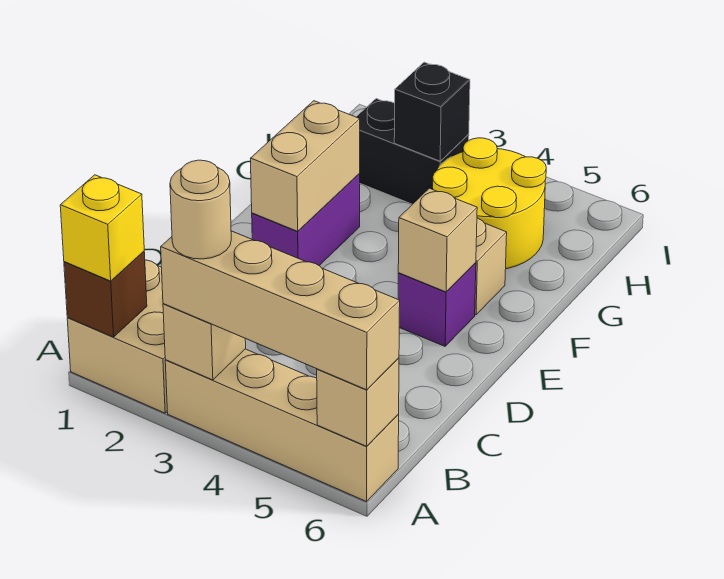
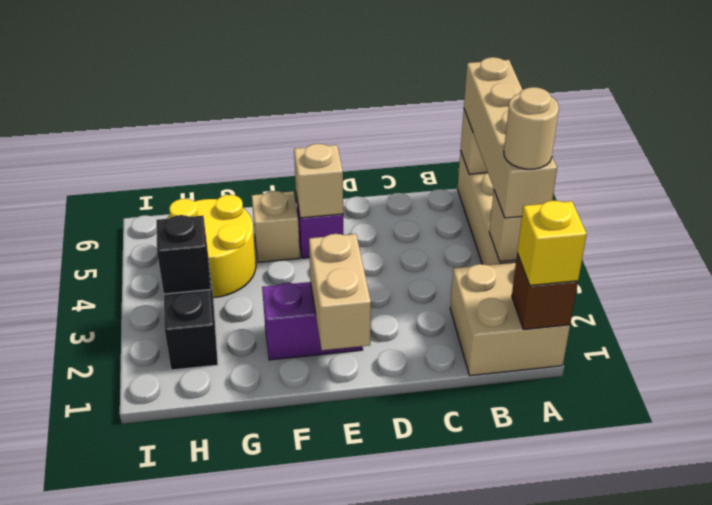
tan brick E2:F2 level 2 -> tan brick E1:E2 level 2

